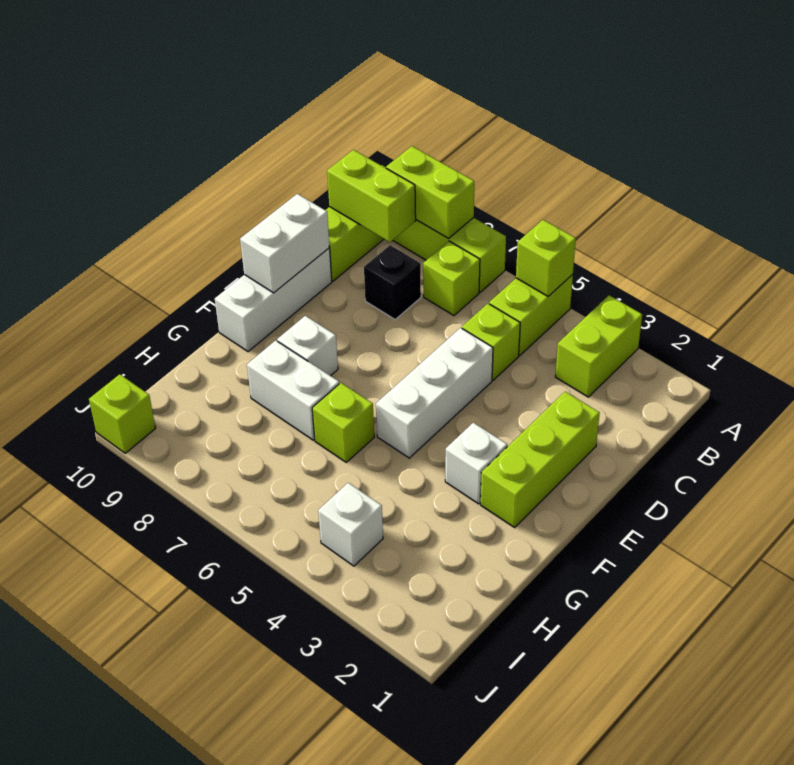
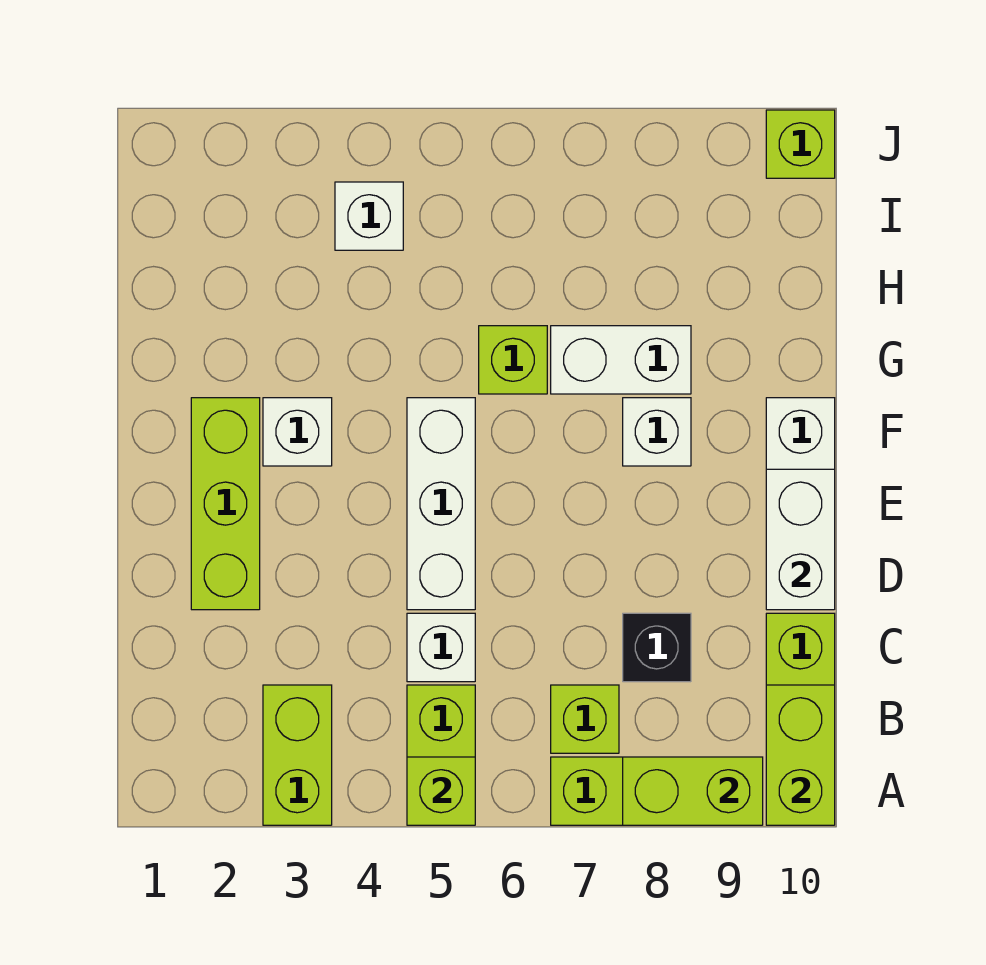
lime brick B9:B10 level 2 -> lime brick A10:B10 level 2
lime brick C5 level 1 -> white brick C5 level 1

